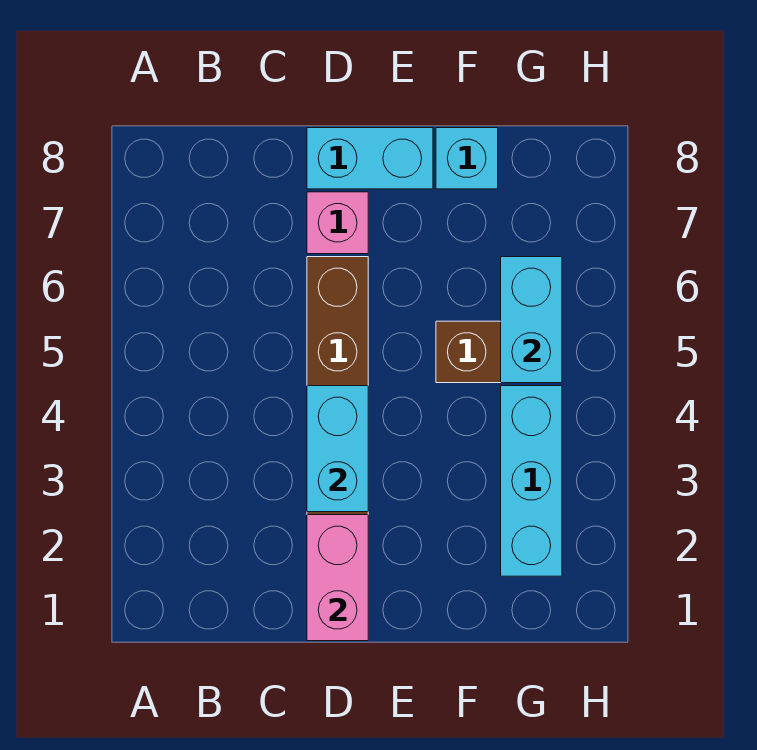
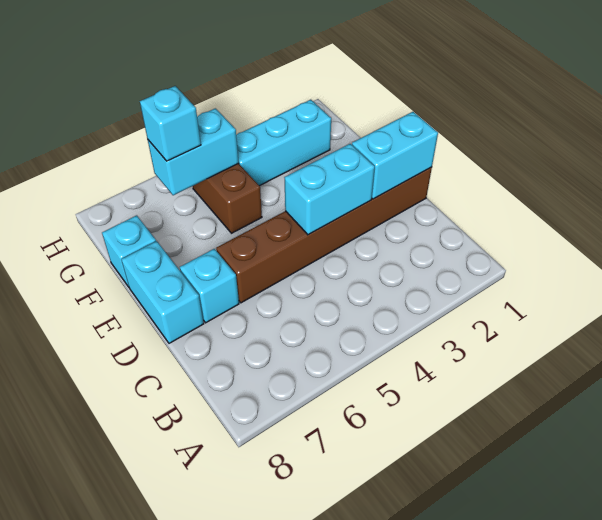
pink brick D1:D2 level 2 -> cyan brick D1:D2 level 2
pink brick D7 level 1 -> cyan brick D7 level 1
none -> cyan brick G6 level 3

